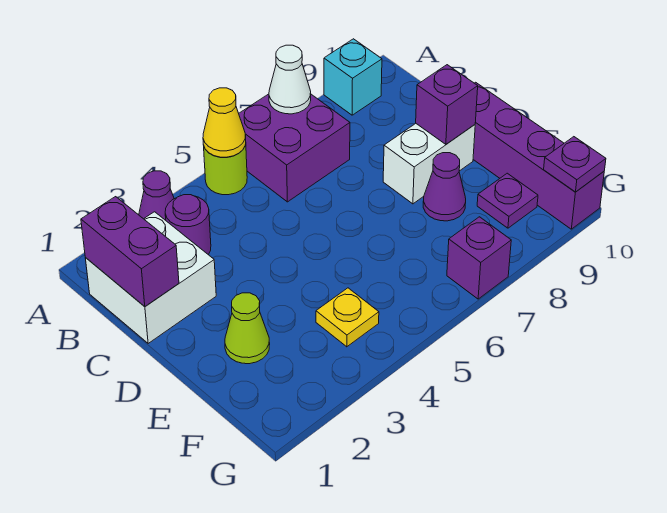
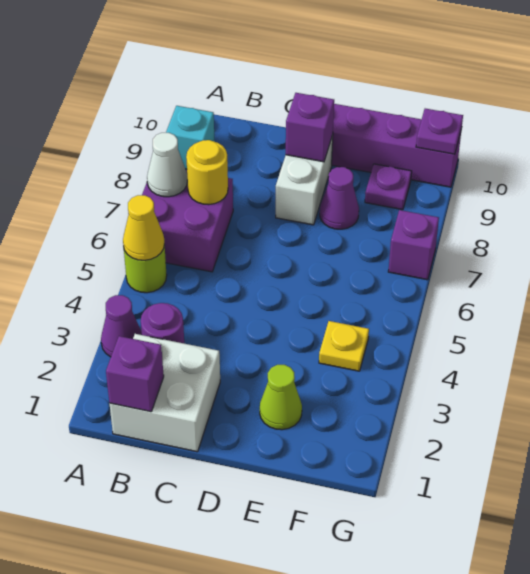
purple brick B1:C1 level 2 -> purple brick B1 level 2
none -> yellow round brick B7 level 2

